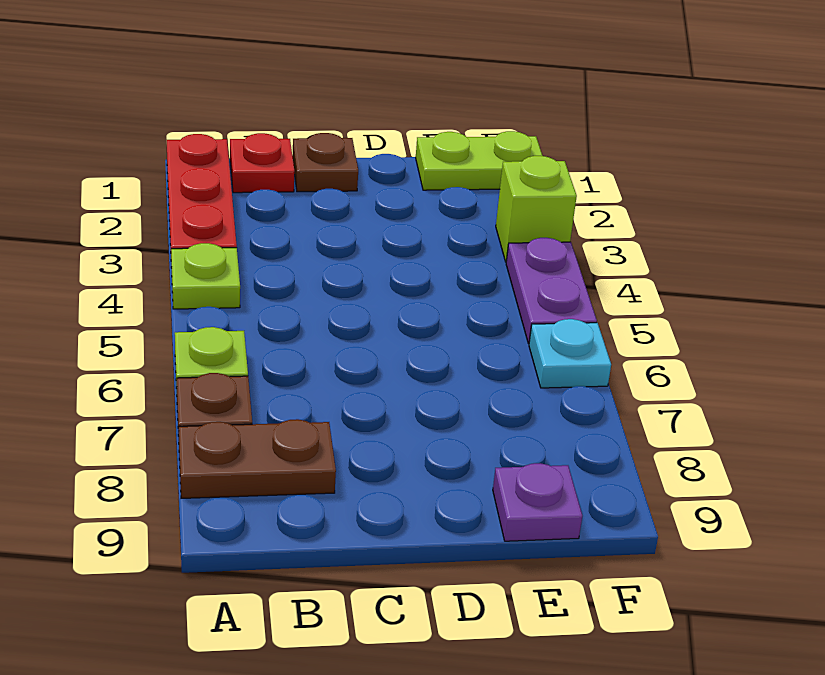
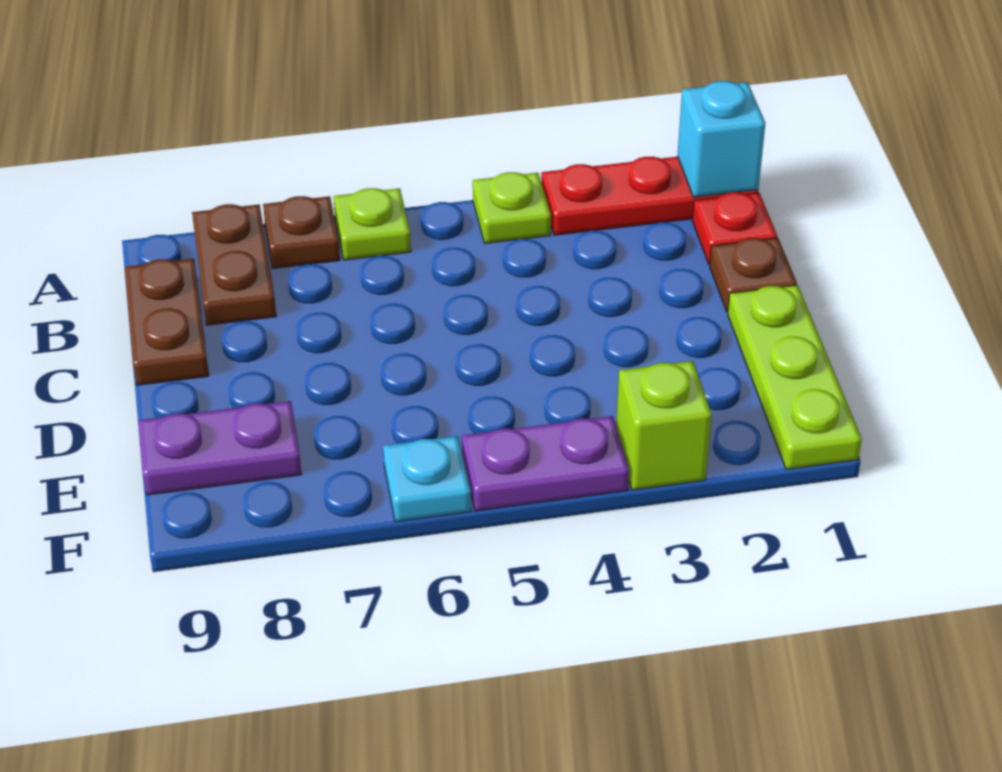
none -> cyan brick A1 level 2
none -> brown plate B9:C9 level 1
lime plate E1:F1 level 1 -> lime plate D1:F1 level 1
purple plate E9 level 1 -> purple plate E8:E9 level 1

